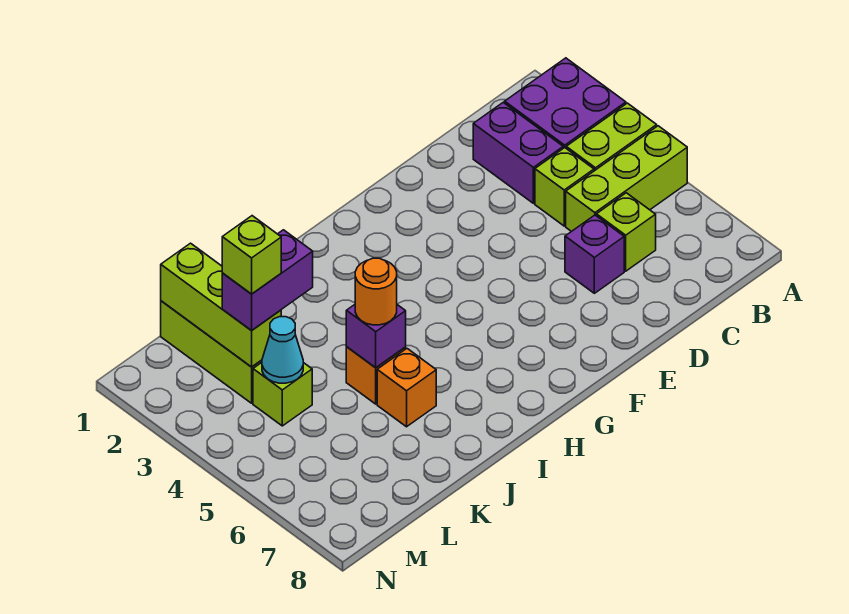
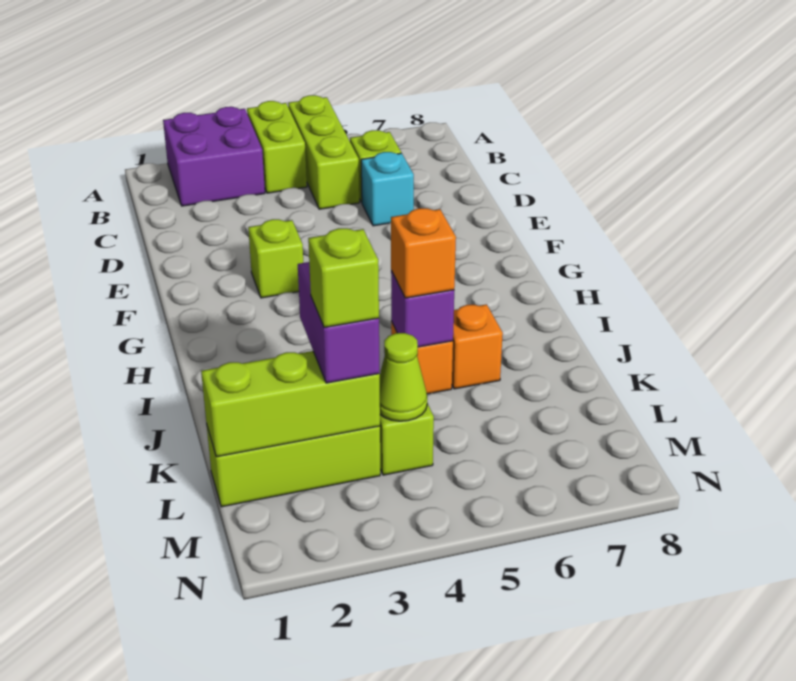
purple brick C2:C3 level 1 -> none
lime brick C4 level 1 -> lime brick F3 level 1
purple brick D6 level 1 -> cyan brick D6 level 1
orange round brick J5 level 3 -> orange brick J5 level 3
cyan cone L4 level 2 -> lime cone L4 level 2

